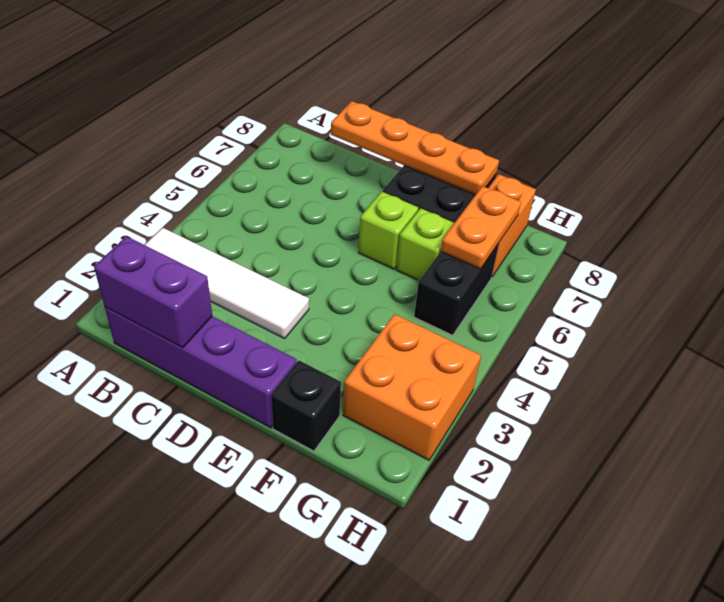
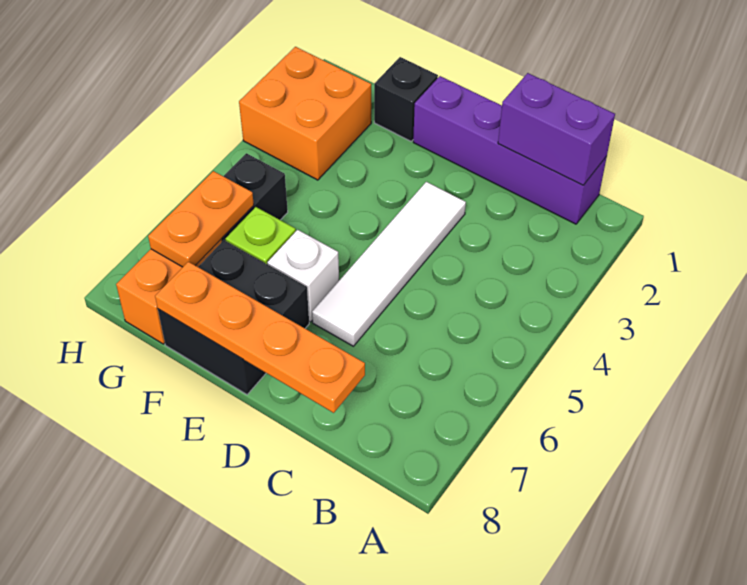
white tile A3:D3 level 1 -> white tile D3:D6 level 1
lime brick E6 level 1 -> white brick E6 level 1

